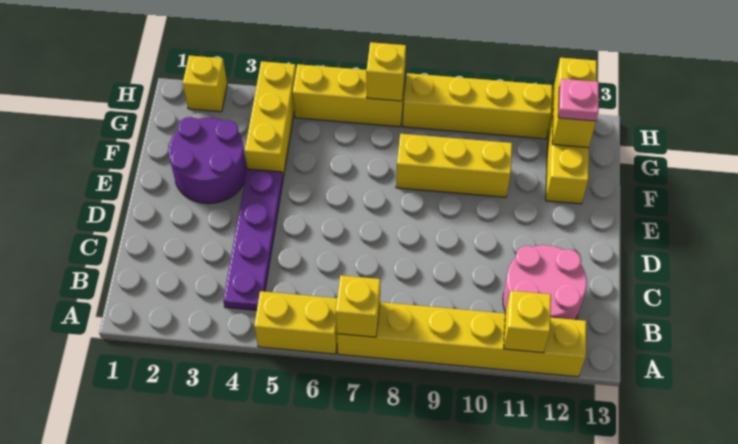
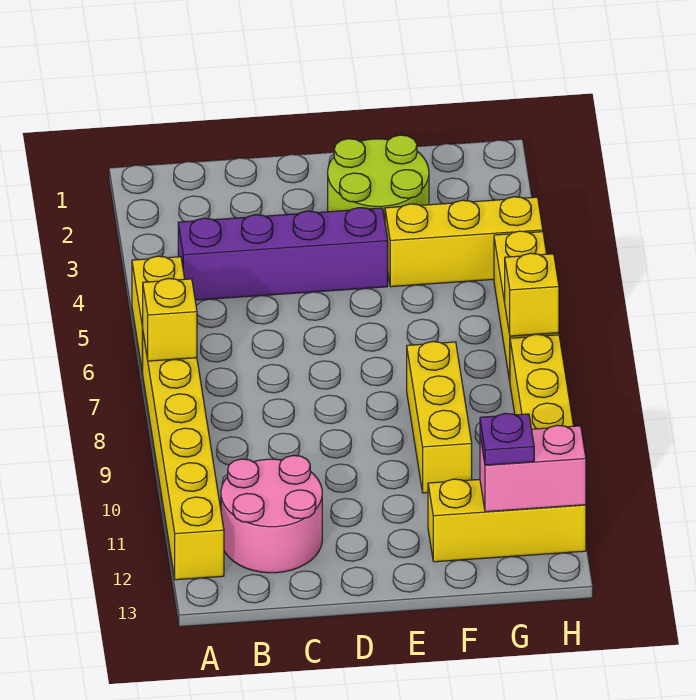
yellow brick A11 level 2 -> none
purple plate B4:E4 level 1 -> purple brick B4:E4 level 1
purple round brick E2:F3 level 1 -> lime round brick E2:F3 level 1
yellow brick G12:H12 level 2 -> pink brick G12:H12 level 2
pink plate G12 level 3 -> purple plate G12 level 3
yellow brick H2 level 1 -> none

